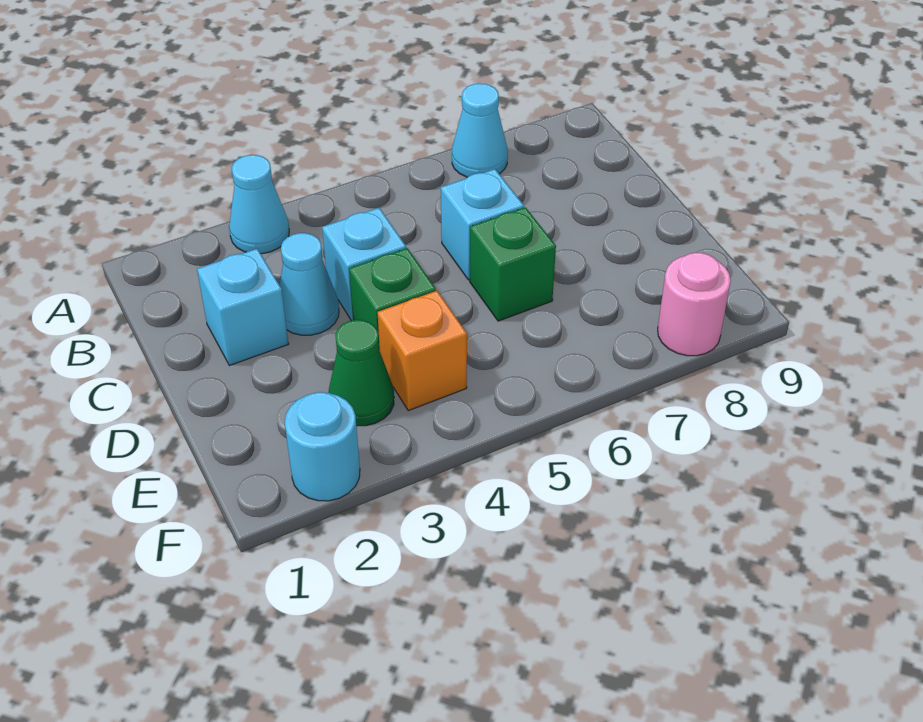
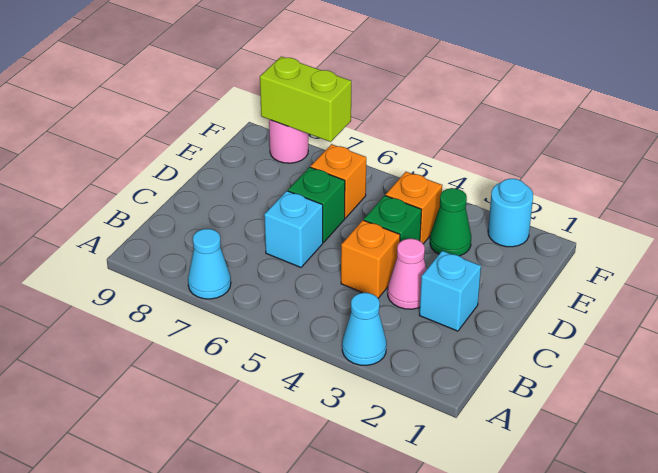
cyan cone C3 level 1 -> pink cone C3 level 1
cyan brick C4 level 1 -> orange brick C4 level 1
none -> orange brick E6 level 1
none -> lime brick F7:F8 level 2

